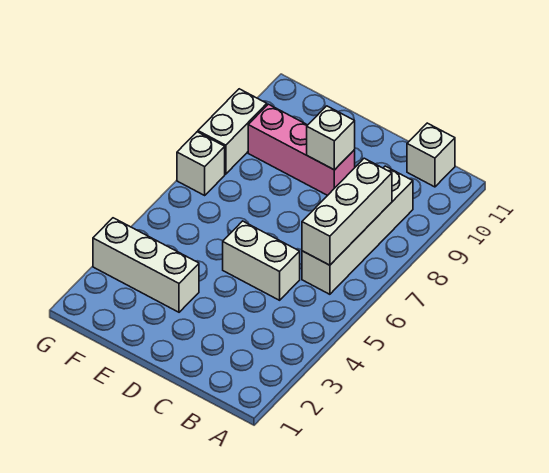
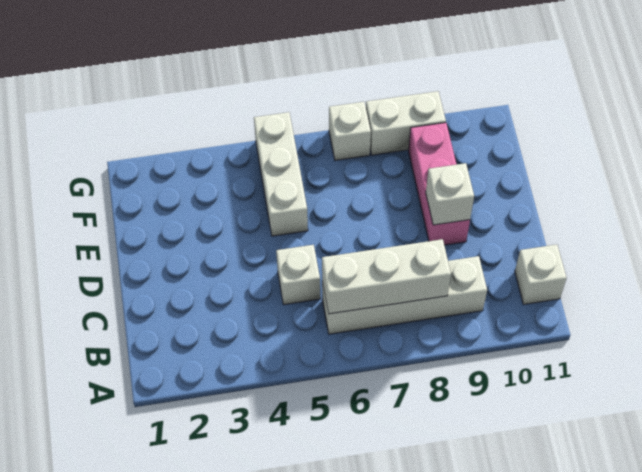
white brick C5:D5 level 1 -> white brick C5 level 1
white brick E3:G3 level 1 -> white brick E5:G5 level 1

